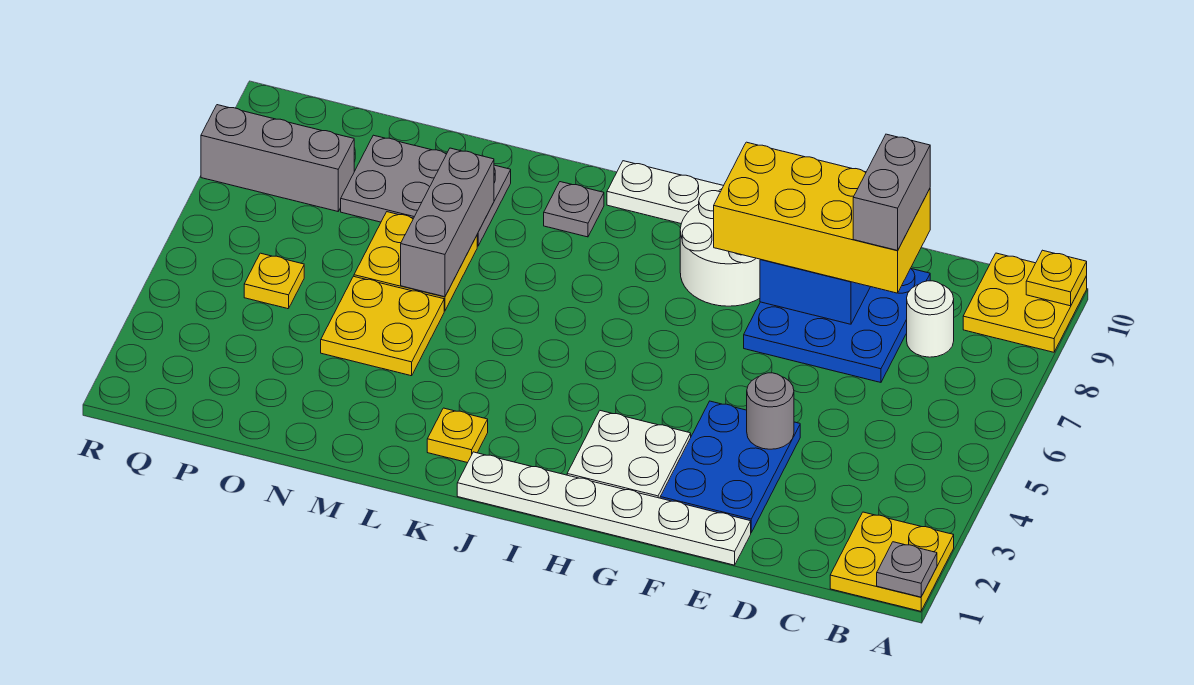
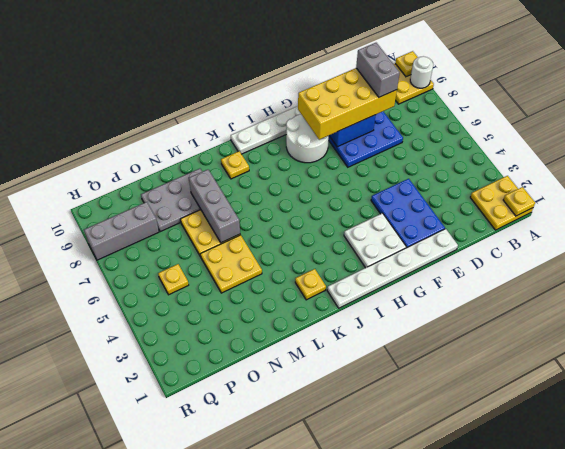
grey plate A1 level 2 -> yellow plate A1 level 2
white round brick C8 level 1 -> white round brick A9 level 2
grey round brick E4 level 2 -> none
grey plate K9 level 1 -> yellow plate K9 level 1

